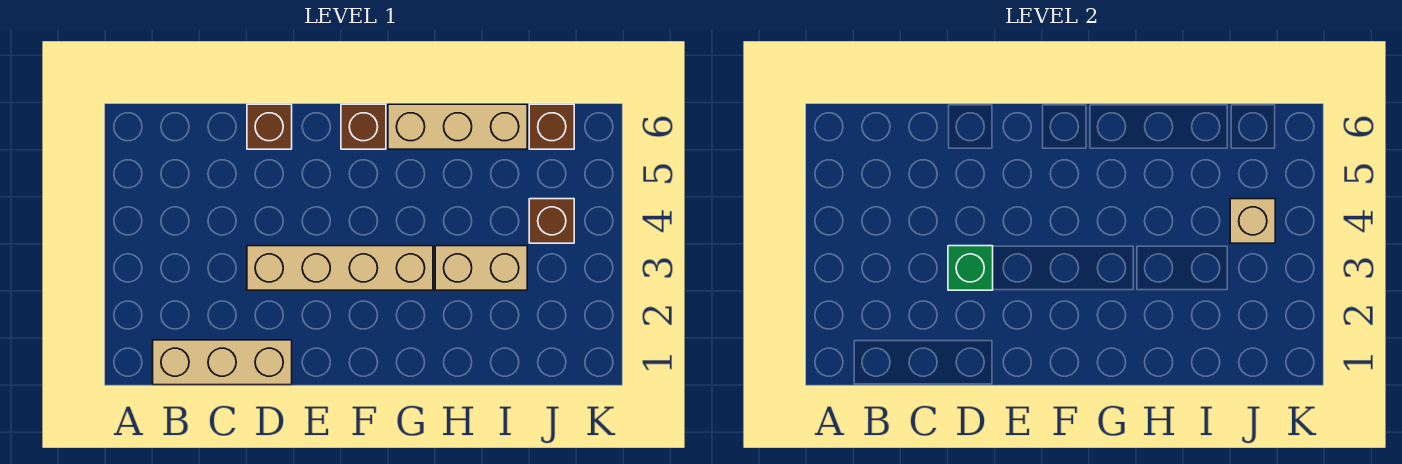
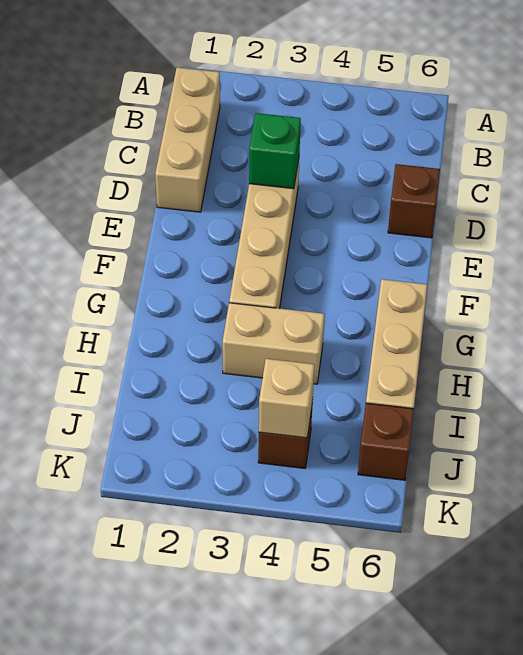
brown brick F6 level 1 -> none
tan brick H3:I3 level 1 -> tan brick H3:H4 level 1

